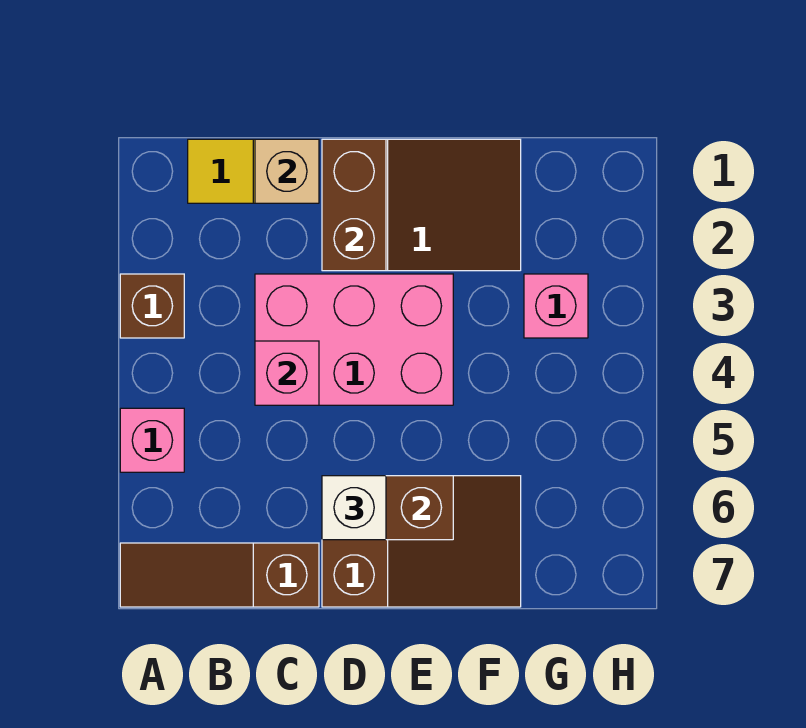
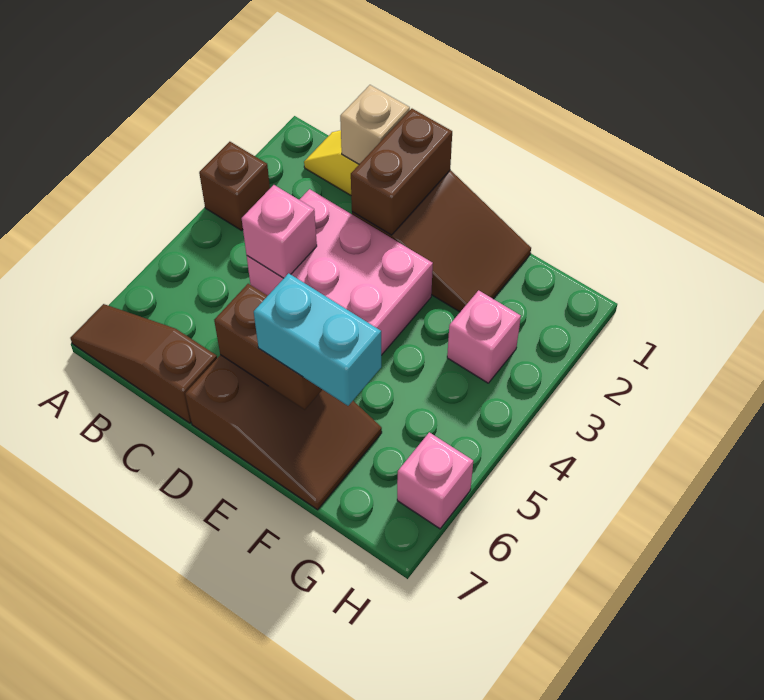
pink brick A5 level 1 -> pink brick H6 level 1
white brick D6 level 3 -> none
none -> cyan brick E6:F6 level 3

